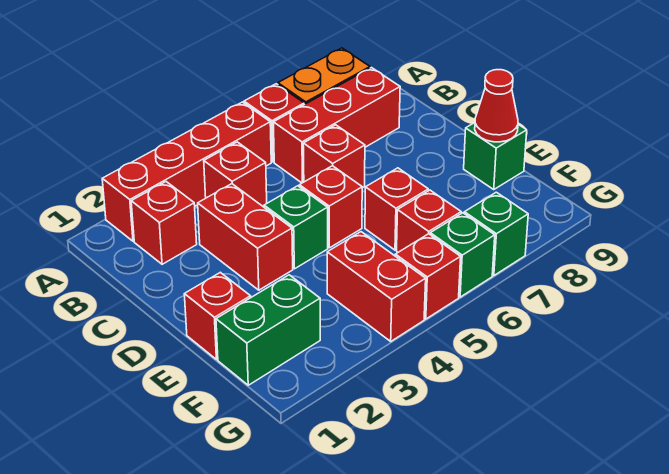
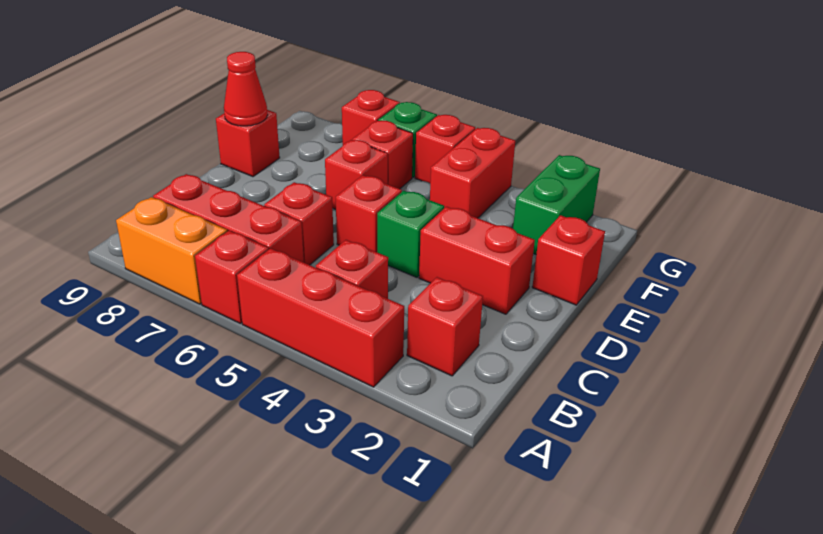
red brick A2:A5 level 1 -> red brick A3:A5 level 1
red brick C3:D3 level 1 -> red brick D2:D3 level 1
green brick E9 level 1 -> red brick E9 level 1
green brick F1:F2 level 1 -> green brick F2:G2 level 1
green brick G7 level 1 -> red brick G7 level 1

